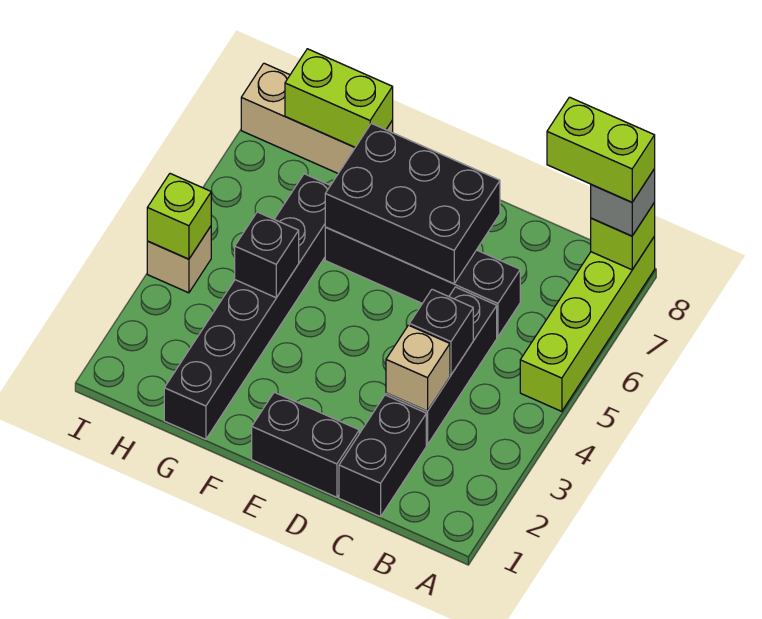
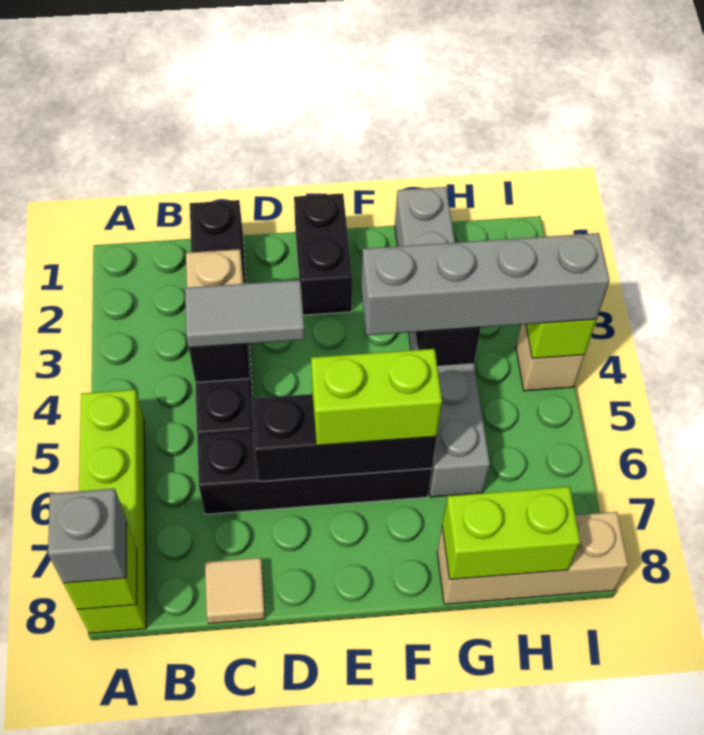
lime brick A8:B8 level 4 -> lime brick E6:F6 level 3
none -> grey tile C4:D4 level 3
none -> tan tile C8 level 1
black brick D1:E1 level 1 -> black brick E1:E2 level 1
black brick D6:F7 level 2 -> black brick D6:F6 level 2
none -> grey brick F4:I4 level 3
black brick G1:G6 level 1 -> grey brick G1:G6 level 1

